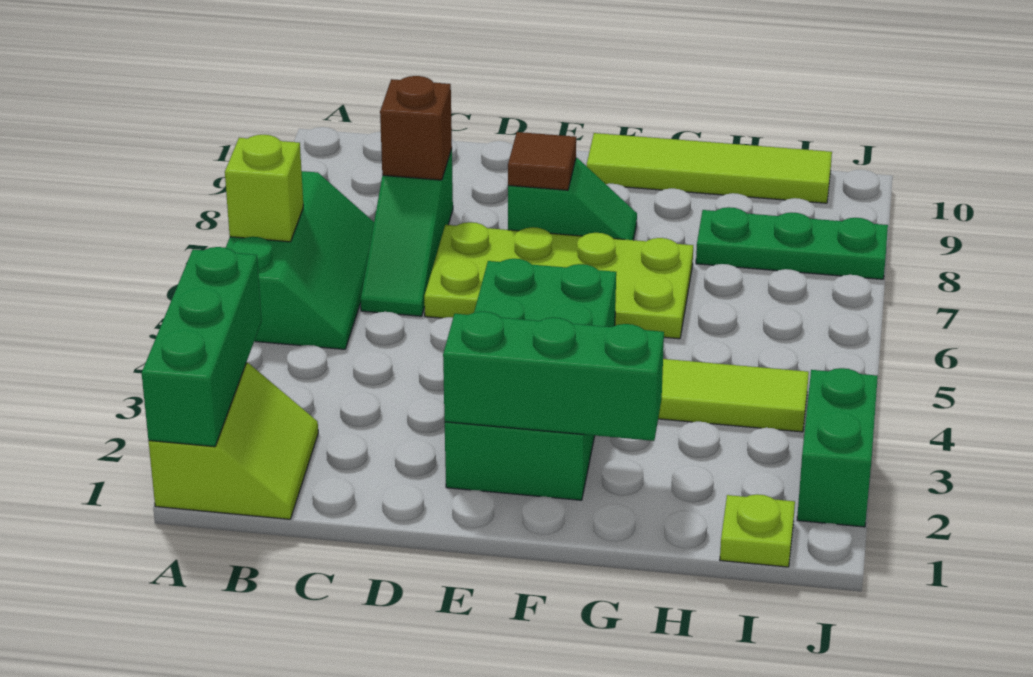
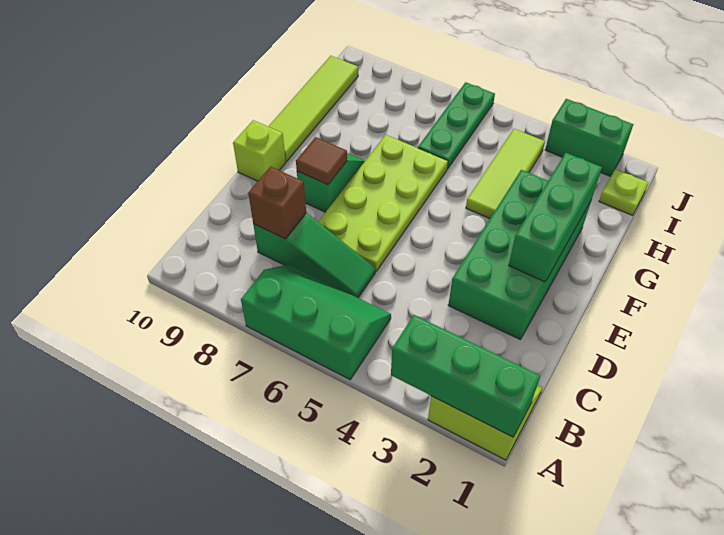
lime brick A6 level 2 -> lime brick E10 level 1
green brick E2:F5 level 1 -> green brick D2:G3 level 1
green plate H8:J8 level 1 -> green plate H6:J6 level 1

